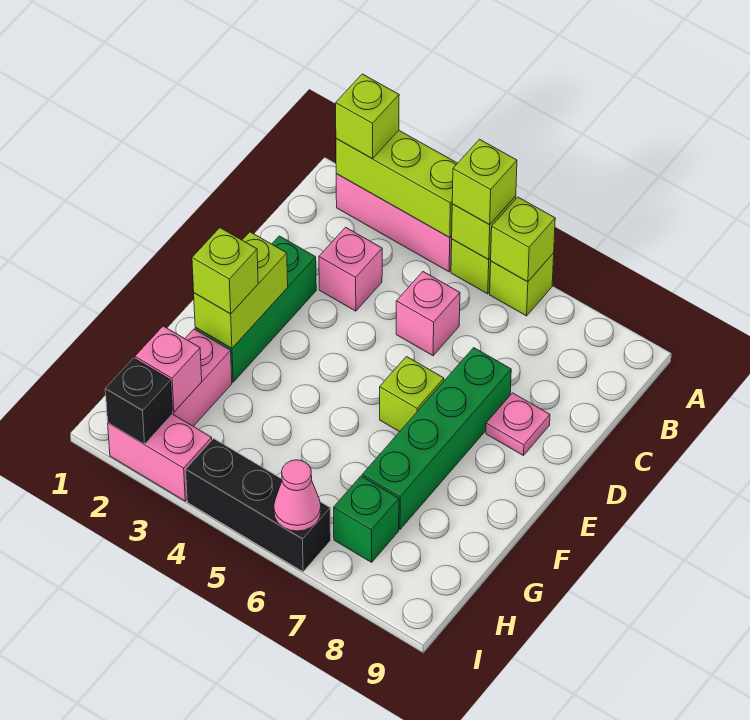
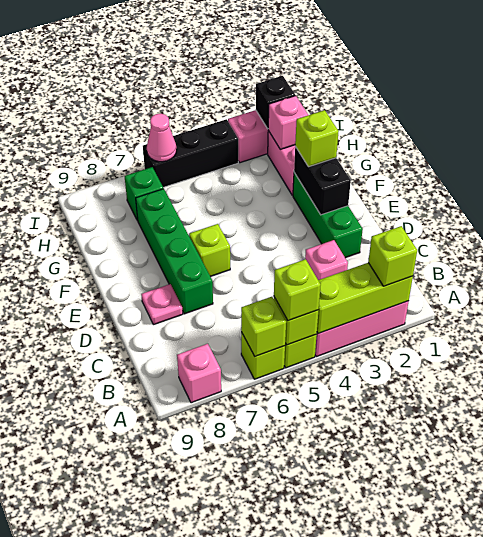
pink brick C5 level 1 -> pink brick A8 level 1
lime brick E2:F2 level 2 -> black brick E2:F2 level 2

